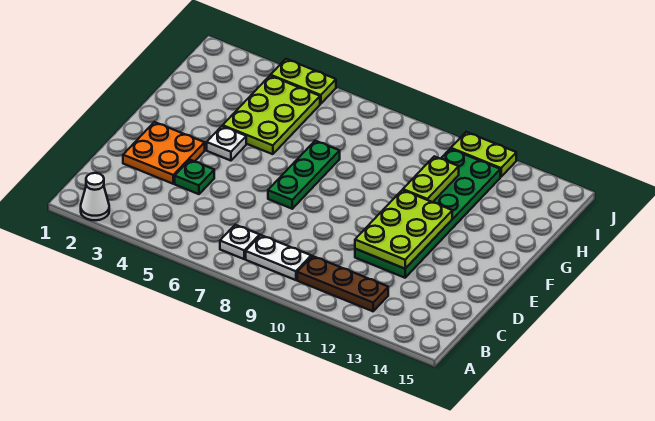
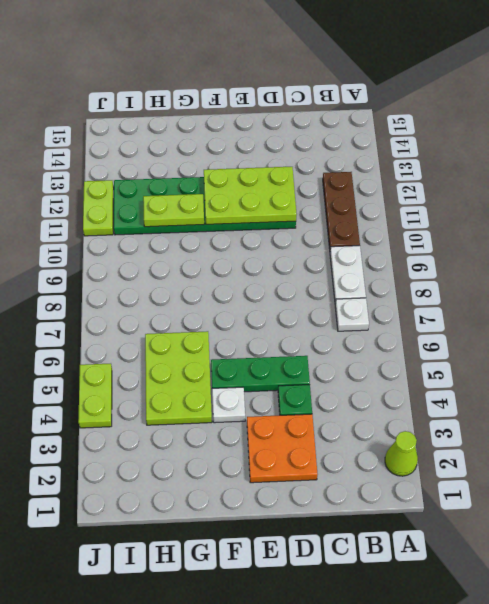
white cone A2 level 1 -> lime cone A2 level 1
green plate E7:G7 level 1 -> green plate D5:F5 level 1
lime plate G4:I5 level 1 -> lime plate G4:H6 level 1

